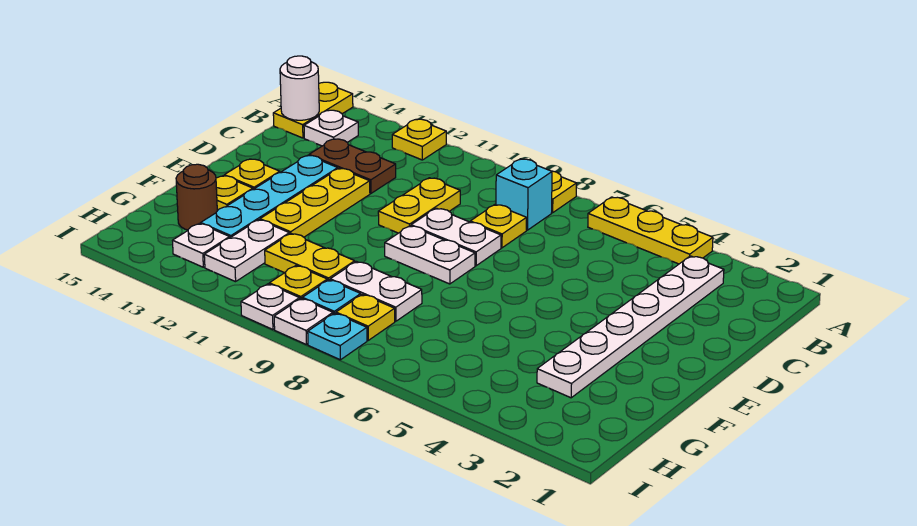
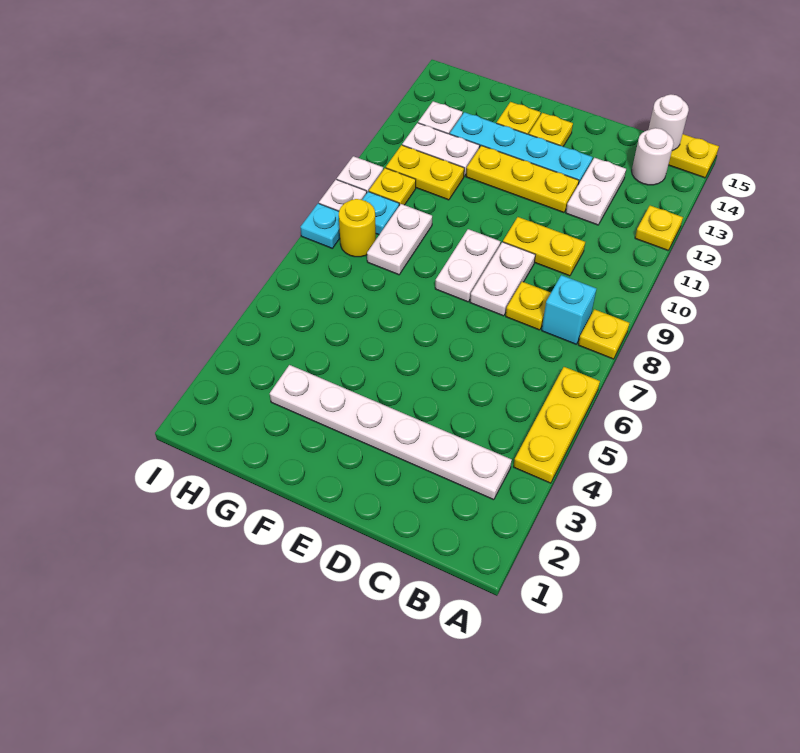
white plate B14 level 1 -> white round brick B14 level 1
brown plate C12:C13 level 1 -> white plate C12:C13 level 1
yellow plate G10:G11 level 1 -> yellow plate G11:H11 level 1
brown round brick G14 level 1 -> none
yellow plate H8 level 1 -> yellow round brick H8 level 1

